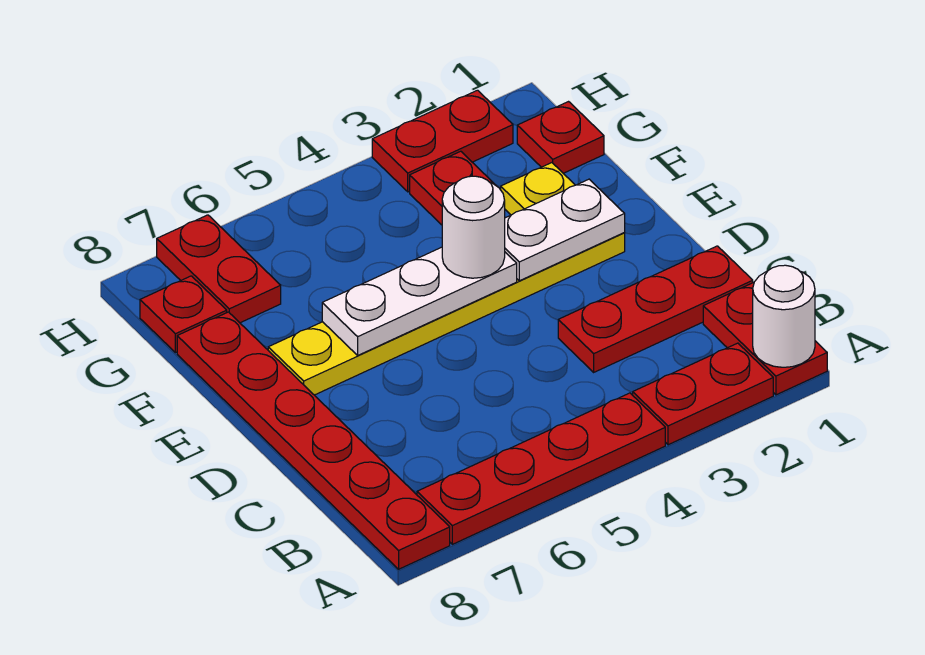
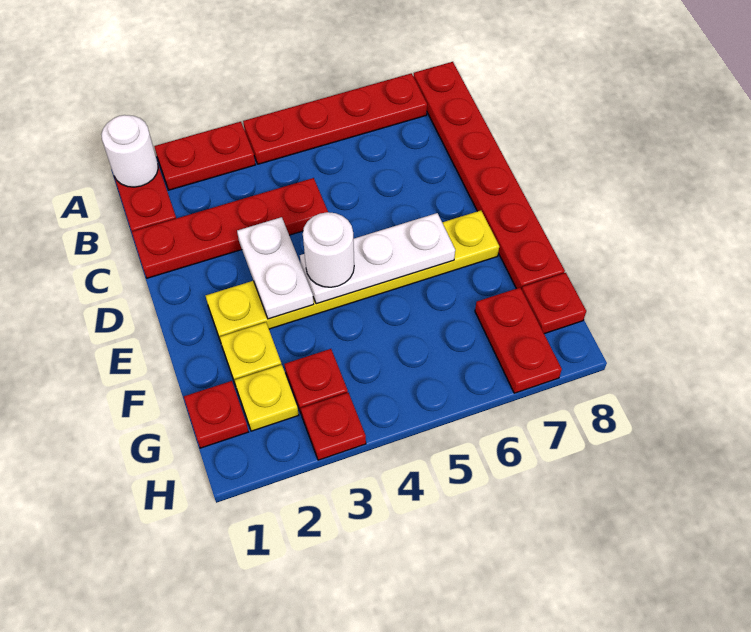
red plate C1:C3 level 1 -> red plate C1:C4 level 1
white plate E2:E3 level 2 -> white plate D3:E3 level 2
none -> yellow plate G2 level 1
red plate H2:H3 level 1 -> red plate H3 level 1

